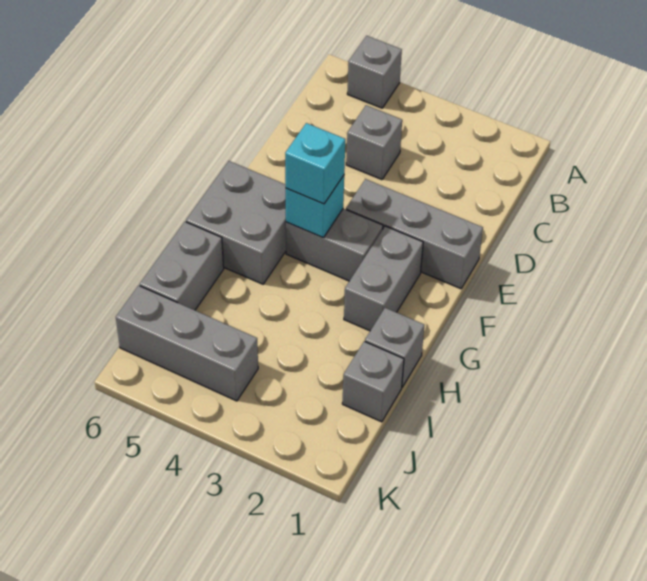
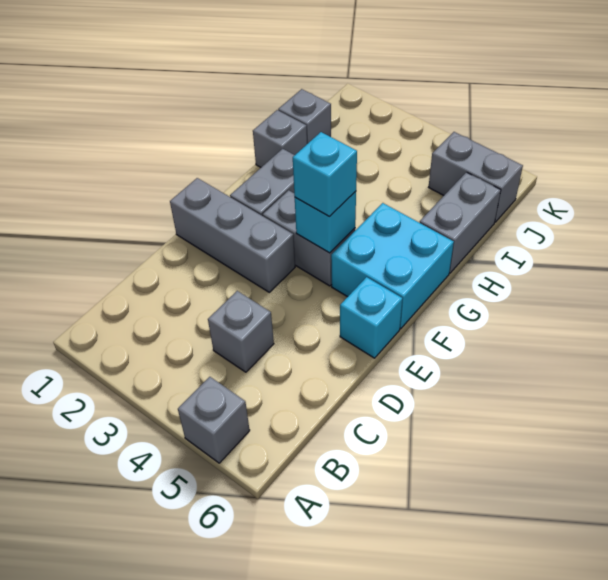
none -> cyan brick E6 level 1
grey brick F5:G6 level 1 -> cyan brick F5:G6 level 1
grey brick J4:J6 level 1 -> grey brick J5:J6 level 1

